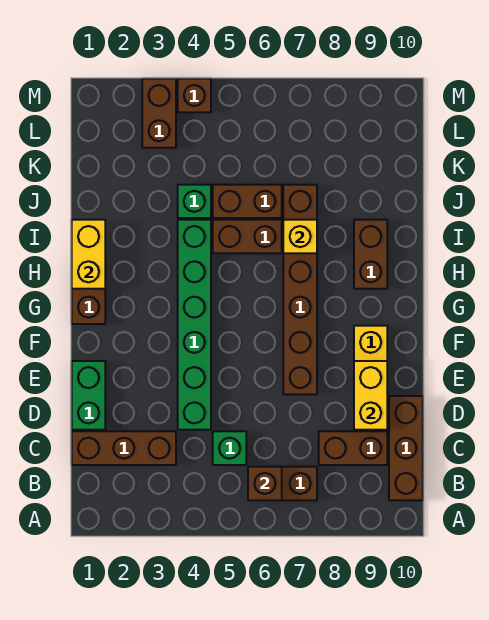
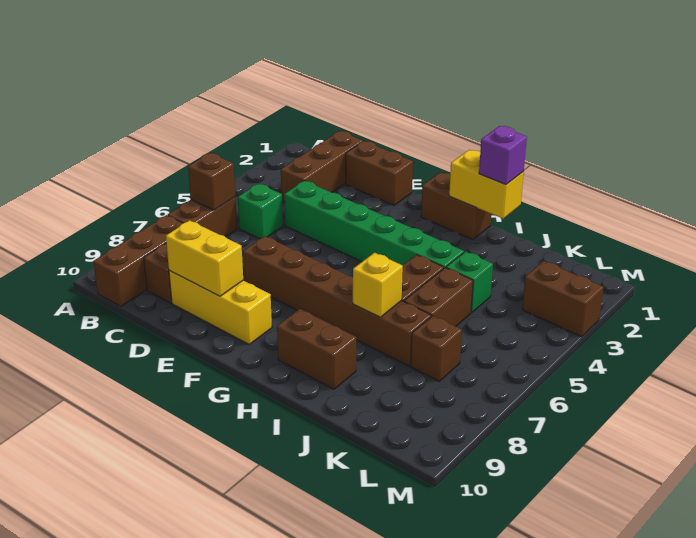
brown brick B10:D10 level 1 -> brown brick B8:B10 level 1
green brick D1:E1 level 1 -> brown brick D1:E1 level 1
none -> purple brick I1 level 3
brown brick M4 level 1 -> brown brick K7 level 1

